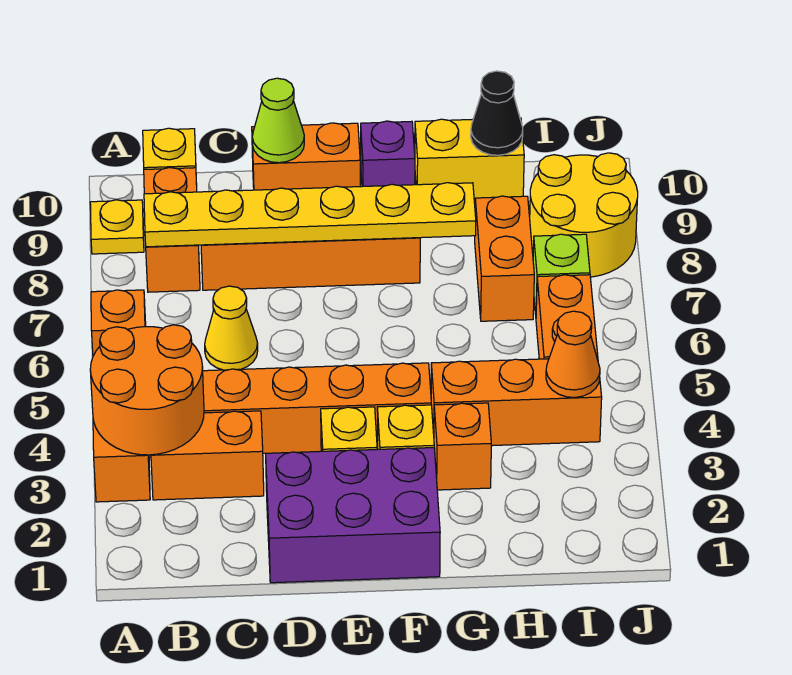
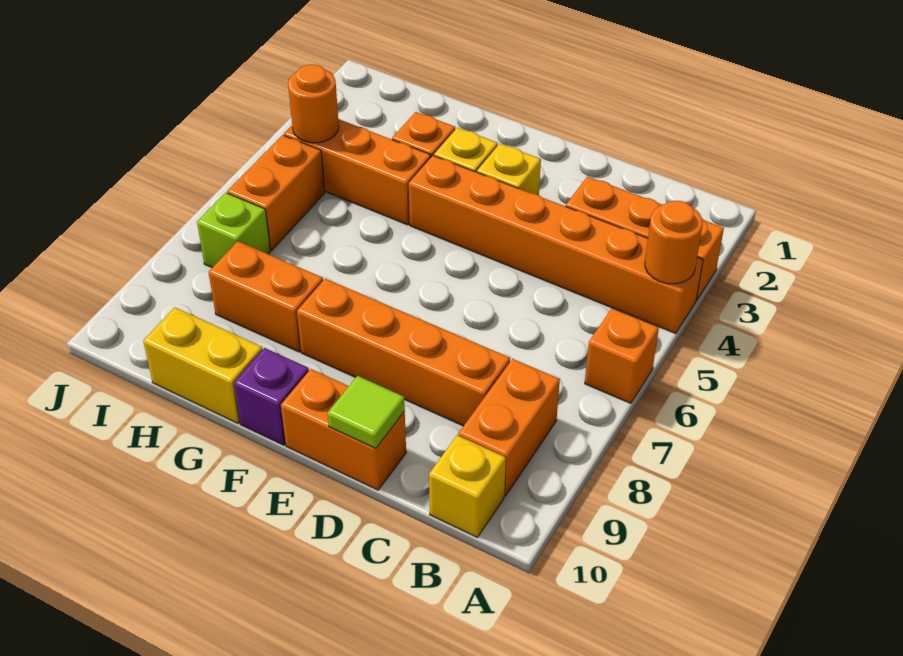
orange round brick A3:B4 level 2 -> orange round brick A4 level 2
yellow plate A9 level 1 -> none
yellow plate B8:G8 level 2 -> none
yellow cone C6 level 1 -> none
purple brick D1:F2 level 1 -> none
lime cone D10 level 2 -> lime tile D10 level 2
orange brick H7:H8 level 1 -> orange brick G8:H8 level 1
black cone H10 level 2 -> none
orange cone I4 level 2 -> orange round brick I4 level 2
yellow round brick I8:J9 level 1 -> none

